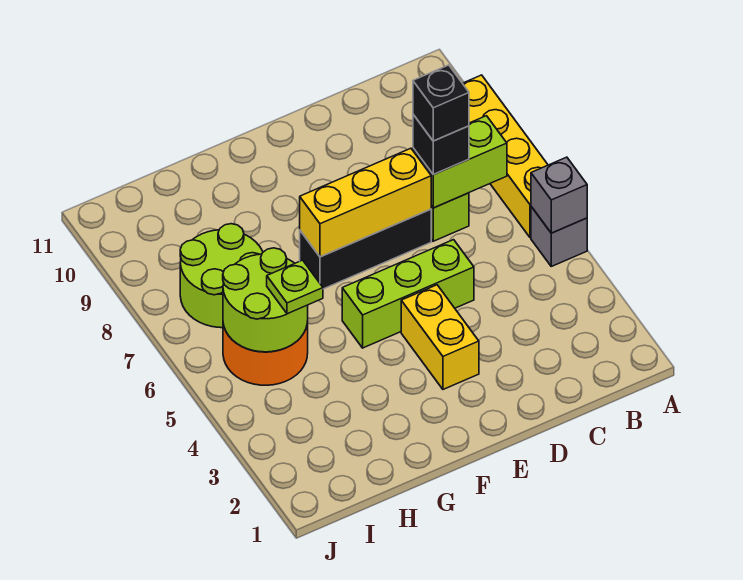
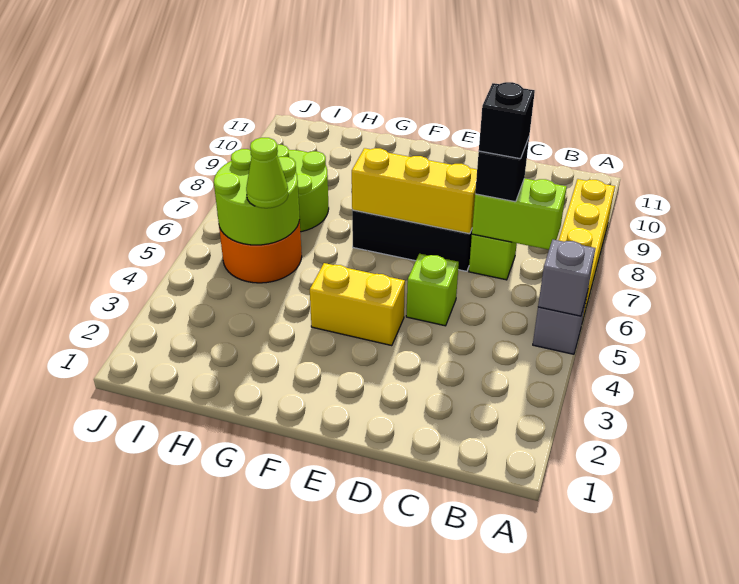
lime brick D5:F5 level 1 -> lime brick D5 level 1
yellow brick E3:E4 level 1 -> yellow brick E4:F4 level 1
lime plate H5 level 3 -> lime cone H5 level 3

